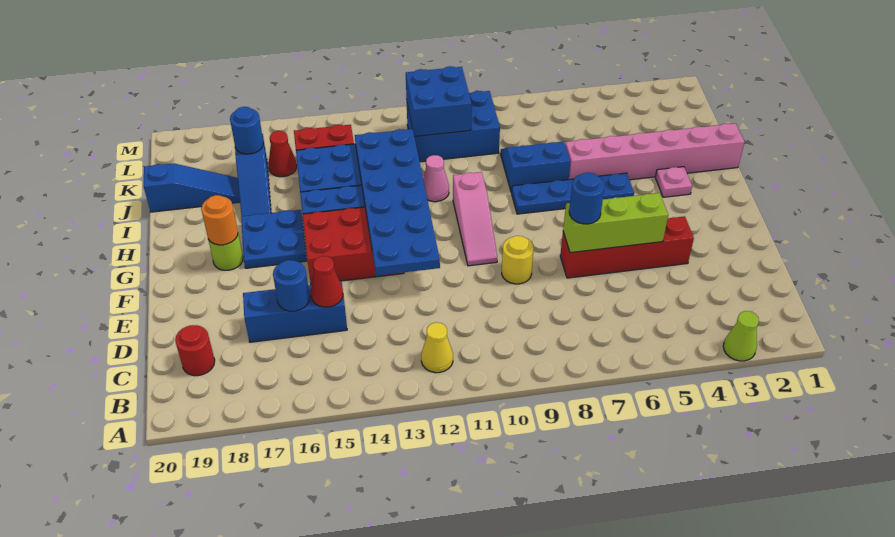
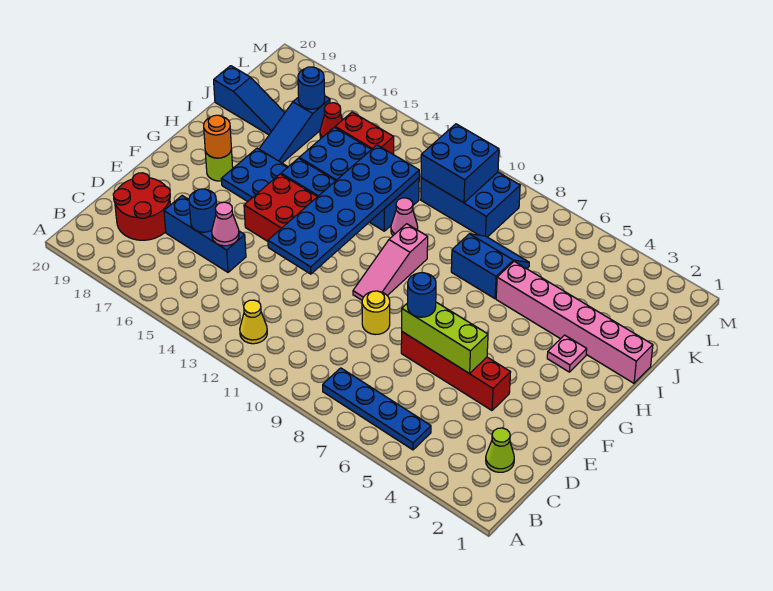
lime cone A3 level 1 -> lime cone C2 level 1
red round brick C19 level 1 -> red round brick C18:D19 level 1
red cone D15 level 2 -> pink cone D15 level 2
blue plate H5:H8 level 1 -> blue plate B5:B8 level 1

